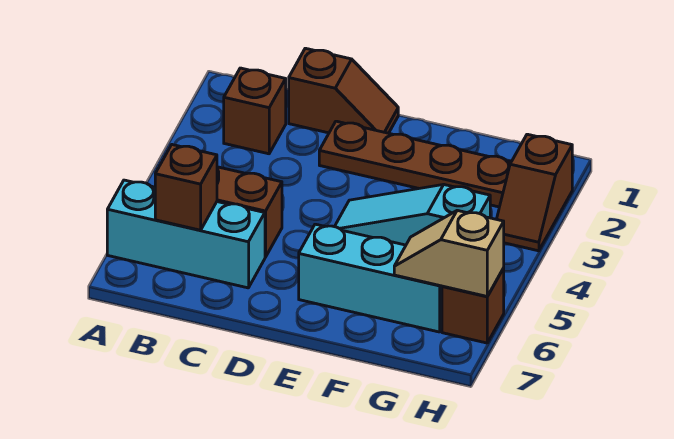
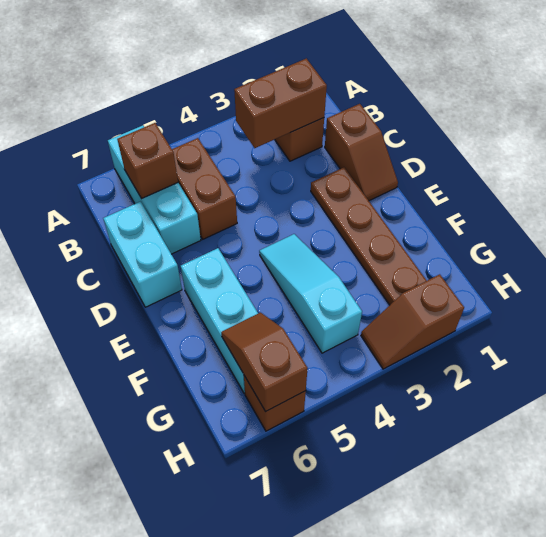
none -> brown brick B2:B3 level 2
none -> cyan brick C7:D7 level 1
tan slope G6:H6 level 2 top H -> brown slope G6:H6 level 2 top H

